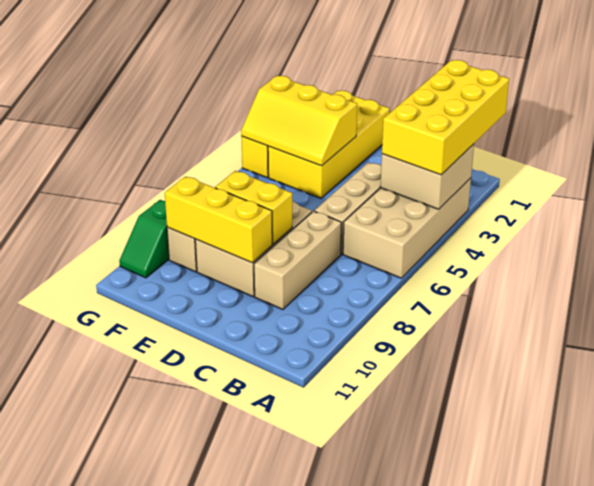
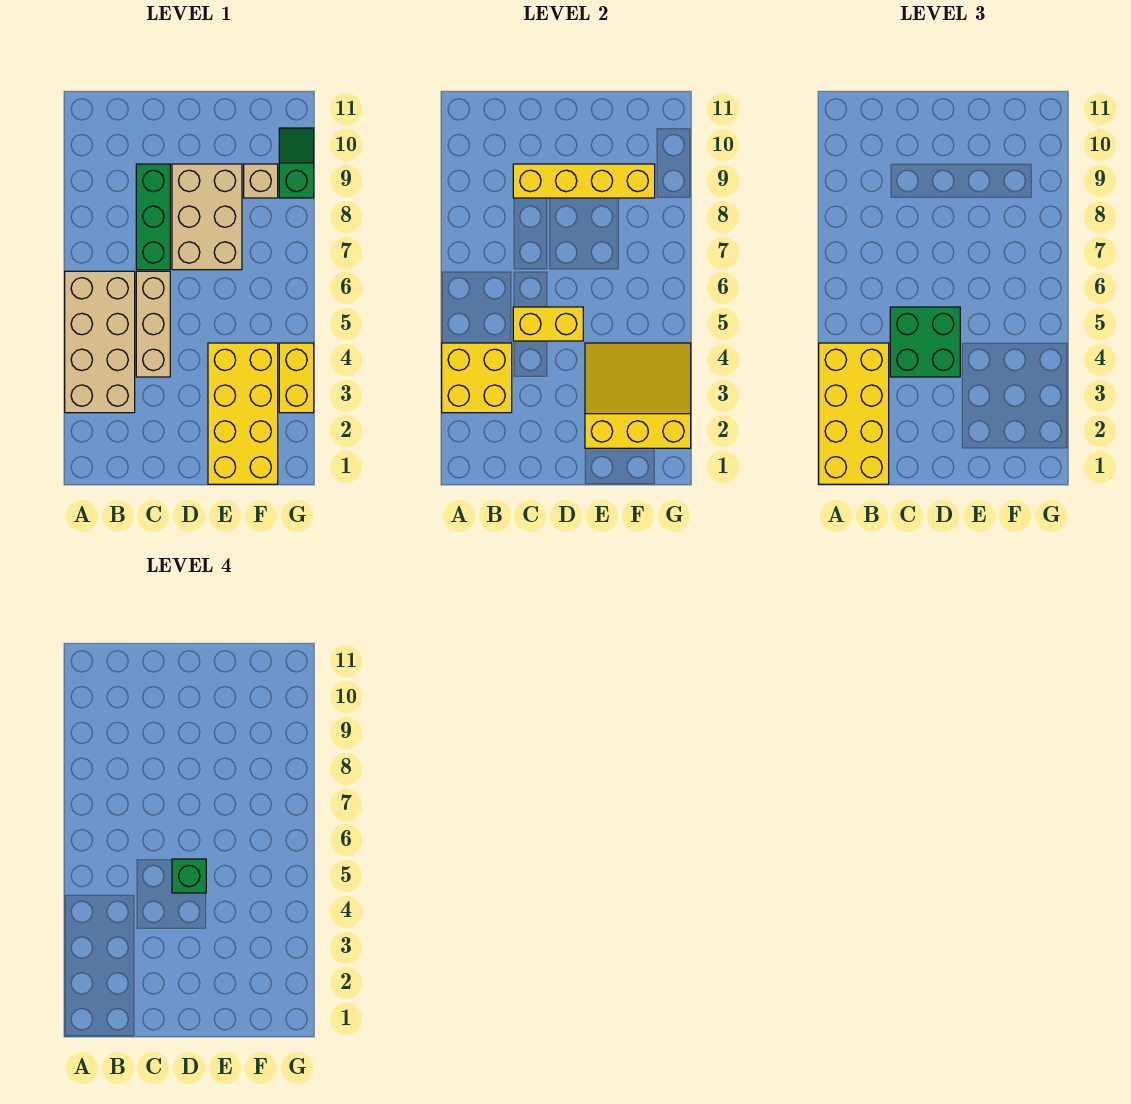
tan brick A3:B4 level 2 -> yellow brick A3:B4 level 2
none -> green brick C4:D5 level 3
tan brick C7:C9 level 1 -> green brick C7:C9 level 1
none -> green brick D5 level 4
yellow brick D8:E8 level 2 -> yellow brick C5:D5 level 2
yellow brick D9:F9 level 2 -> yellow brick C9:F9 level 2
yellow slope E3:G4 level 2 top 3 -> yellow slope E2:G4 level 2 top 2

